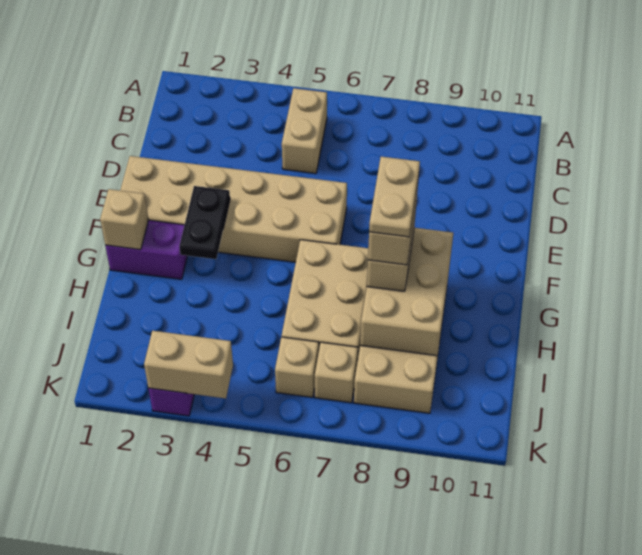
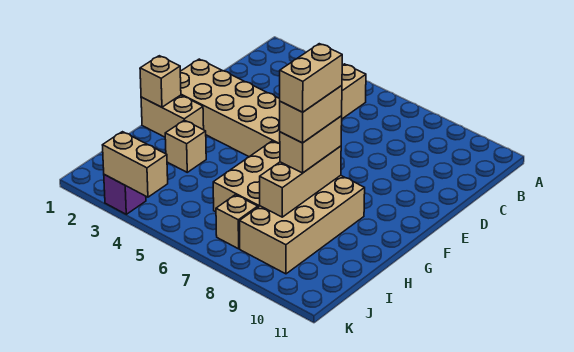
black plate F3:G3 level 2 -> none
purple brick G1:G2 level 1 -> tan brick G1:G2 level 1
tan brick G8:I9 level 2 -> tan brick G8:I8 level 2
tan plate G8:H8 level 5 -> tan brick G8:H8 level 5
tan brick J6 level 1 -> tan brick H3 level 1

